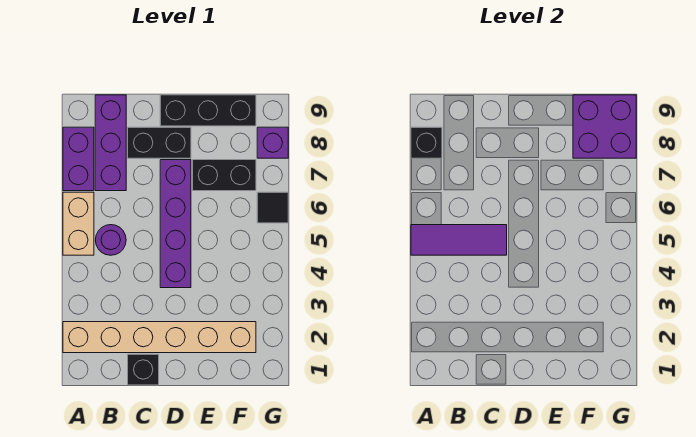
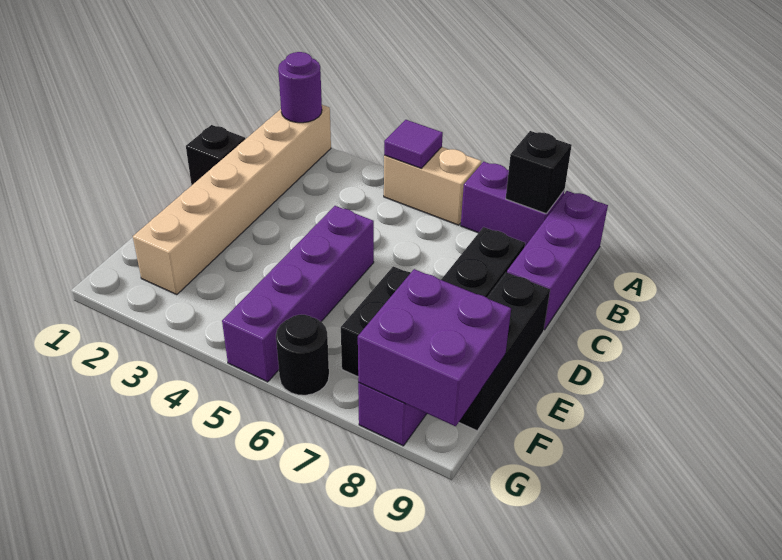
purple tile A5:C5 level 2 -> purple tile A5 level 2
purple round brick B5 level 1 -> purple round brick A2 level 2
purple brick B7:B9 level 1 -> purple brick A9:C9 level 1
purple brick D4:D7 level 1 -> purple brick D5:G5 level 1
black tile G6 level 1 -> black round brick G6 level 1

